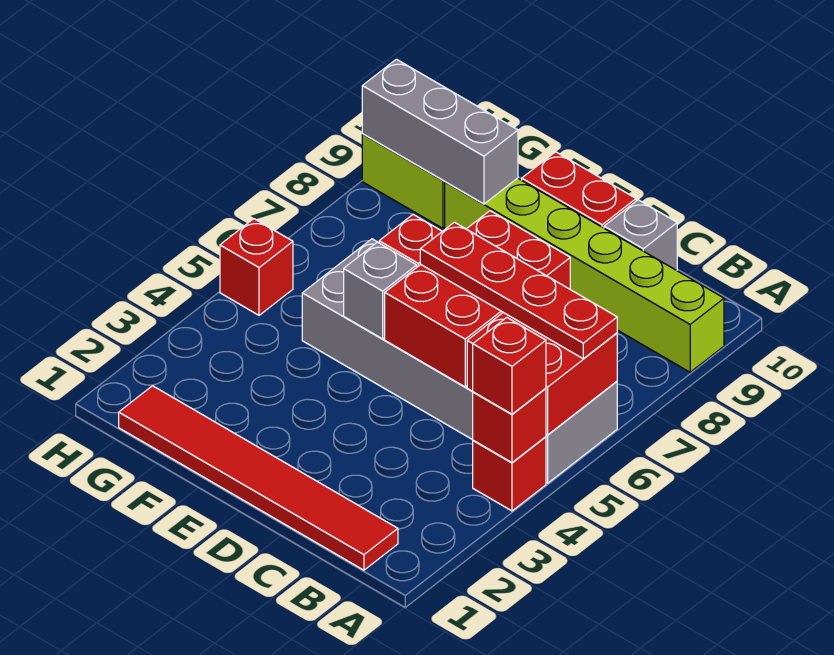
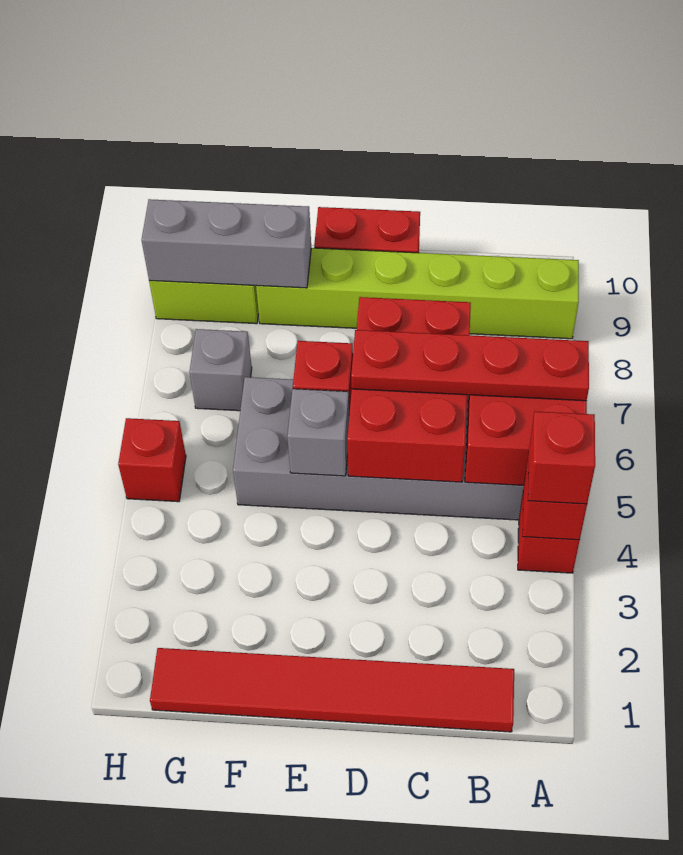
grey brick C10 level 1 -> grey brick G7 level 1

